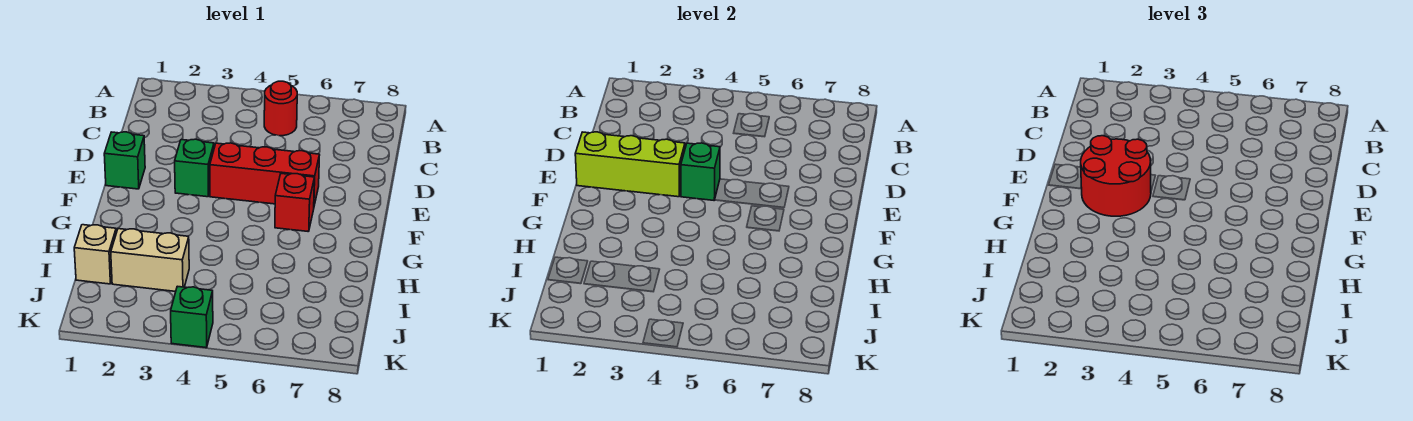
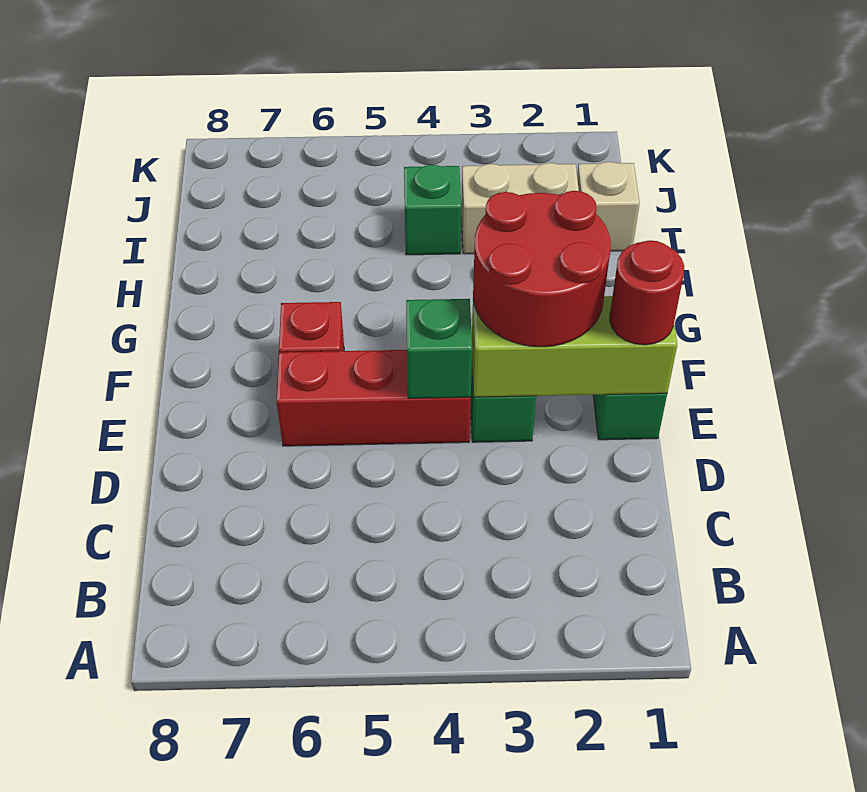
red round brick B5 level 1 -> red round brick E1 level 3
green brick K4 level 1 -> green brick I4 level 1

